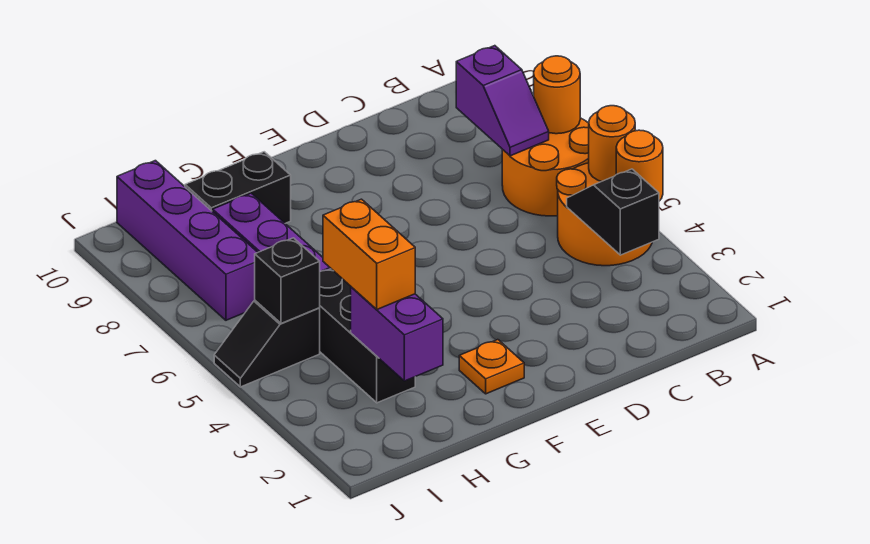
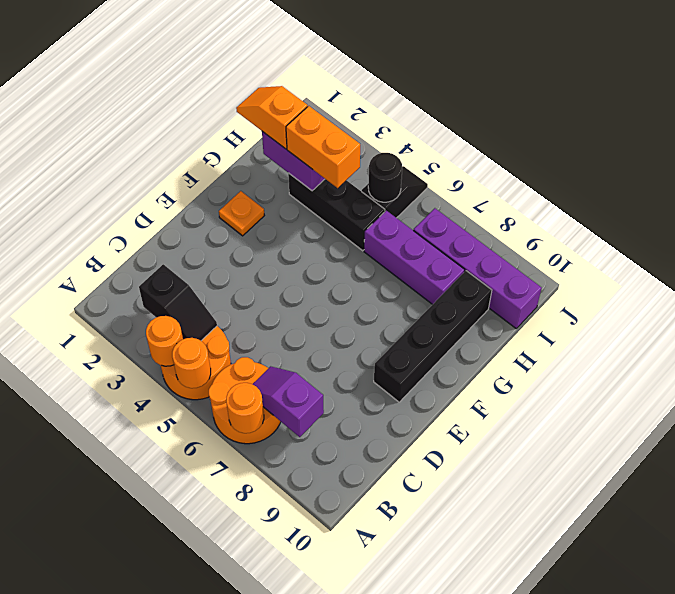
black brick G9:H9 level 1 -> black brick E9:H9 level 1
none -> orange slope H1:H2 level 3 top 2
black brick I5 level 2 -> black round brick I5 level 2

